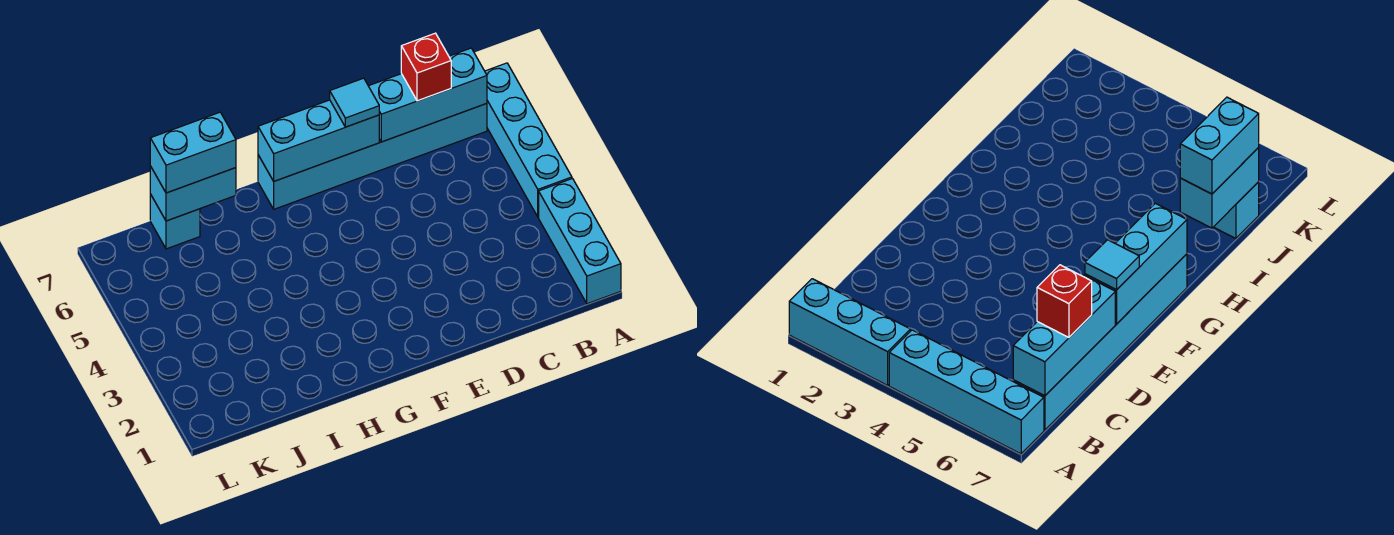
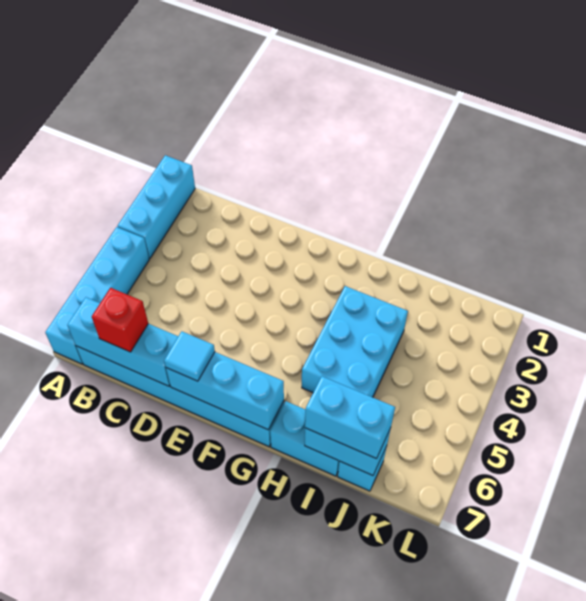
none -> cyan brick H3:I5 level 1
none -> cyan brick H7:I7 level 1

